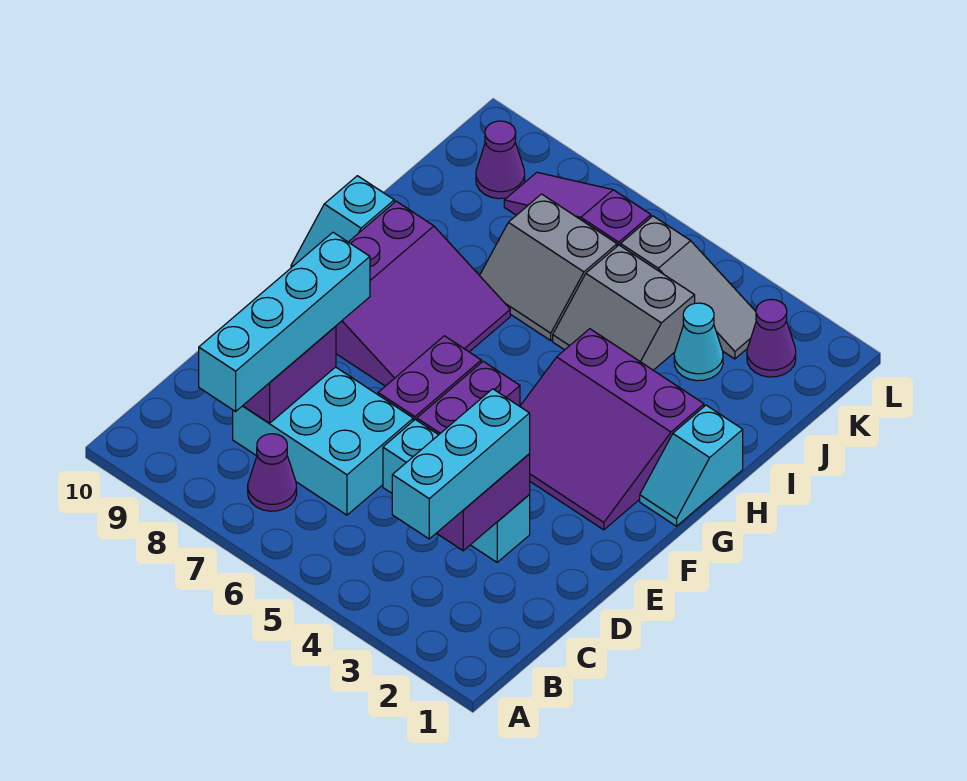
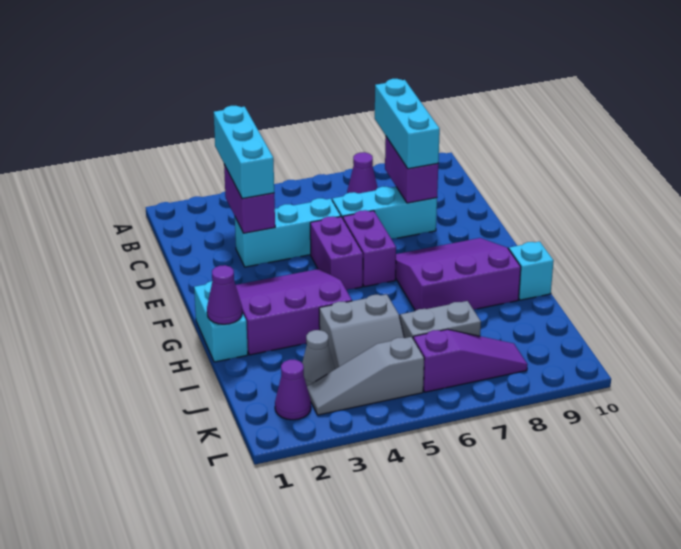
cyan brick B8:E8 level 3 -> cyan brick B8:D8 level 3
cyan brick C6:D8 level 1 -> cyan brick D6:D8 level 1
purple slope F7:H9 level 1 top 9 -> purple slope F7:H9 level 1 top H
cyan slope G1:H1 level 1 top H -> cyan brick G1:H1 level 1
grey slope I4:J5 level 1 top J -> grey slope I4:J5 level 1 top I
cyan cone J3 level 1 -> grey cone J3 level 1
purple cone K9 level 1 -> purple cone H1 level 2

